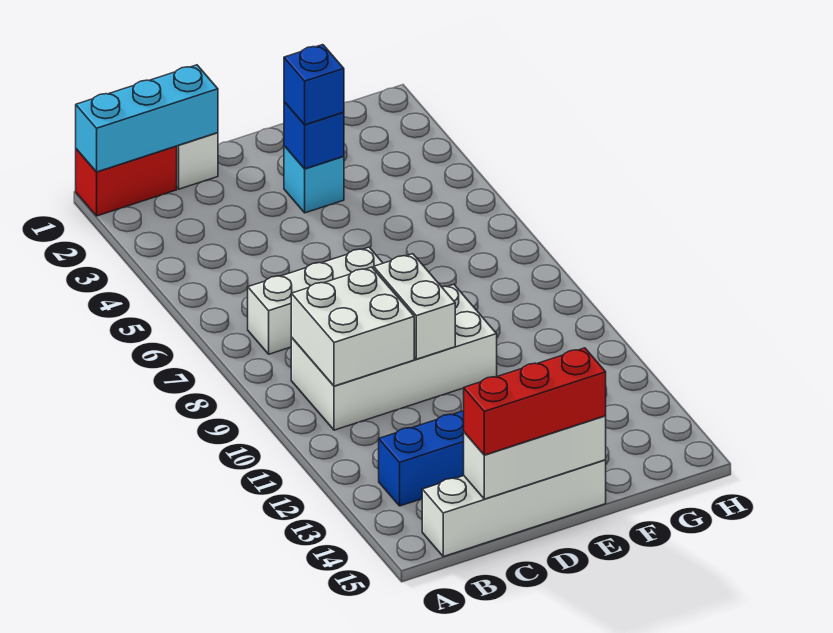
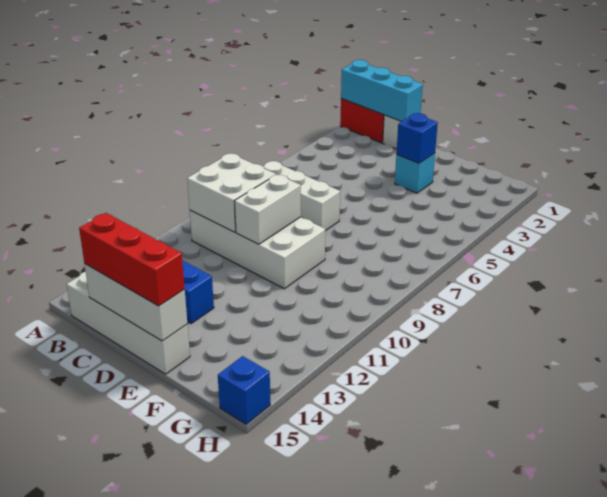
blue brick E3 level 3 -> blue brick H15 level 1

